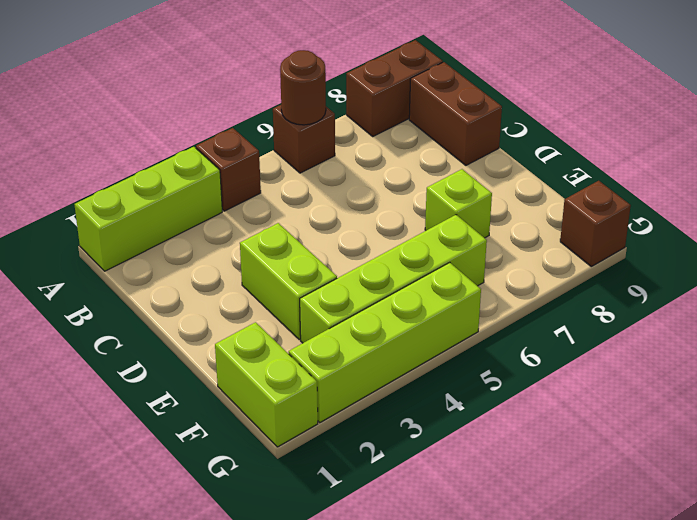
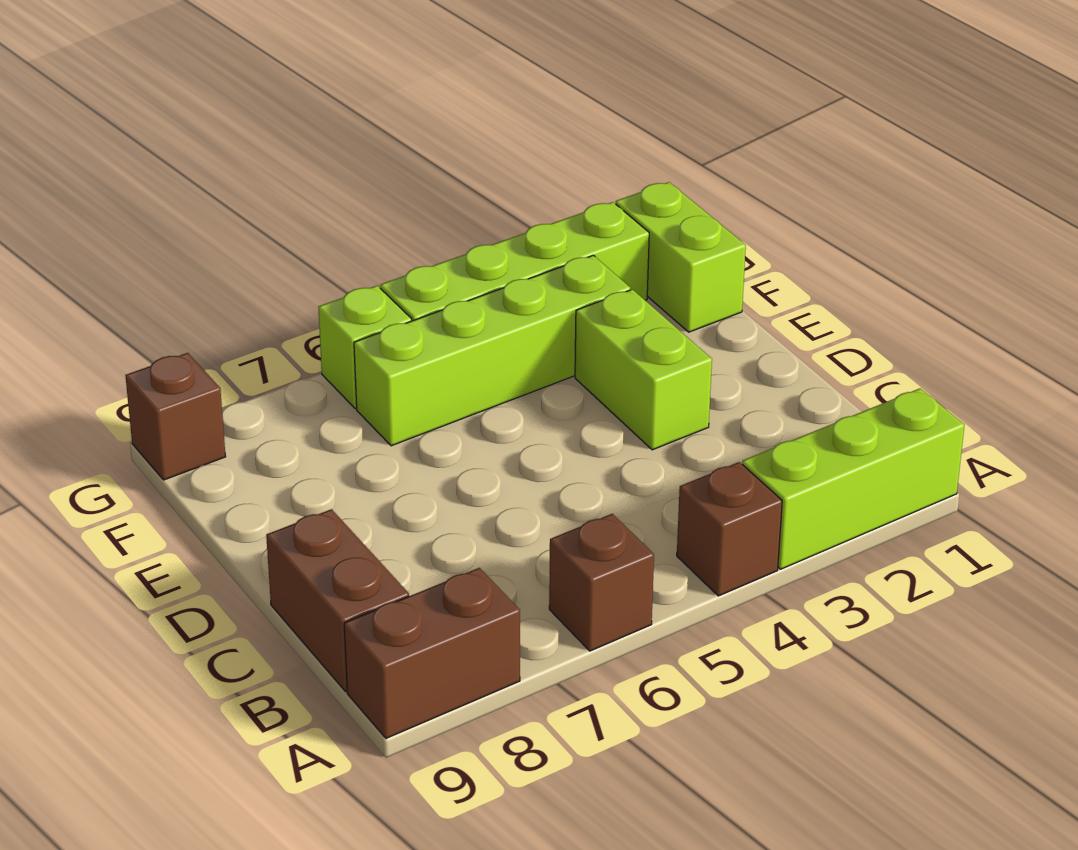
brown round brick A6 level 2 -> none
lime brick E7 level 1 -> lime brick G6 level 1

